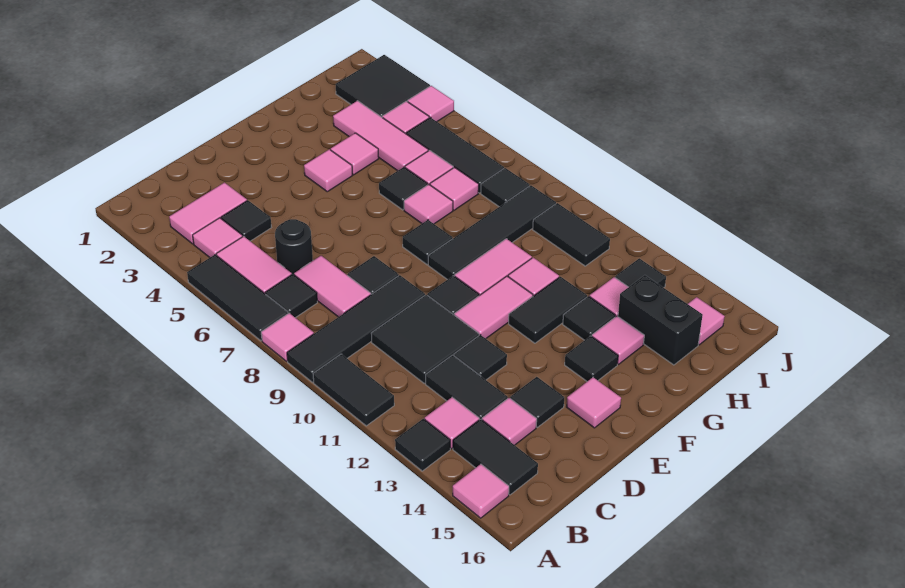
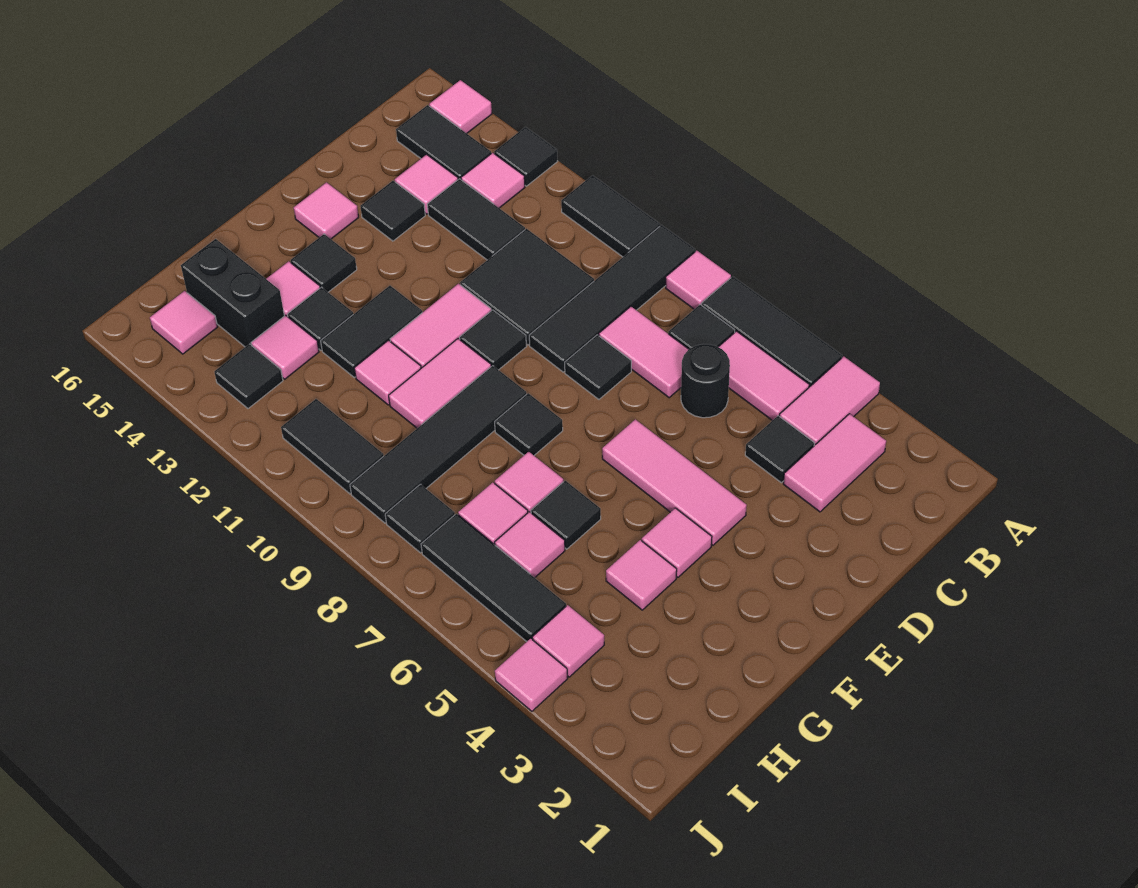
pink tile B4 level 1 -> pink tile A4:B4 level 1
black tile D12 level 1 -> none
pink tile H3:H5 level 1 -> pink tile E4:E6 level 1
black tile I2:J3 level 1 -> none

